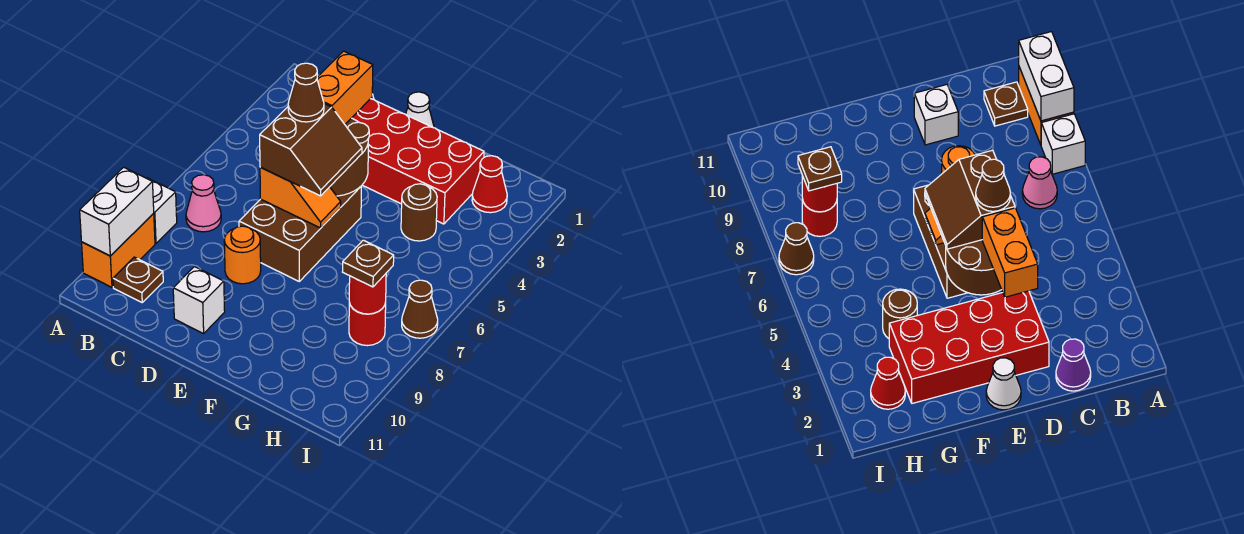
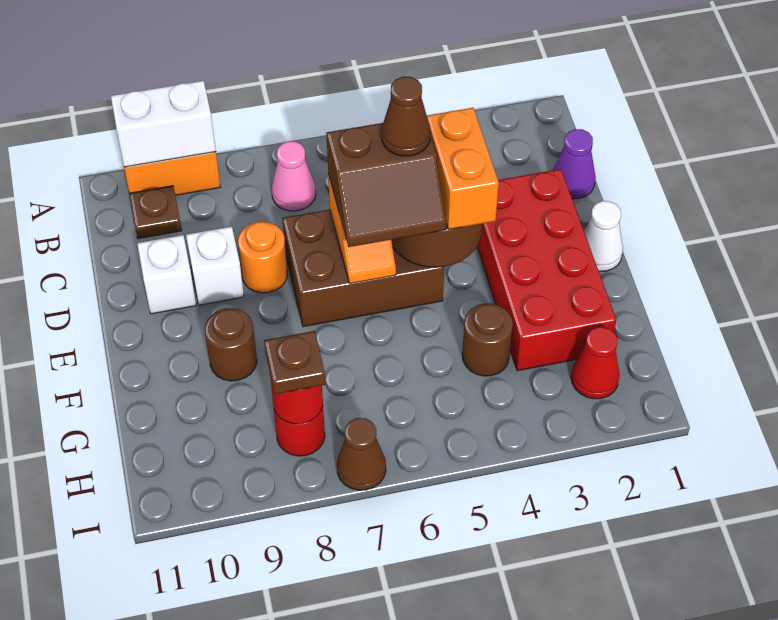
white brick A8 level 1 -> white brick D9 level 1
orange brick D3:D4 level 3 -> orange brick D4:E4 level 3
none -> brown round brick F9 level 1

